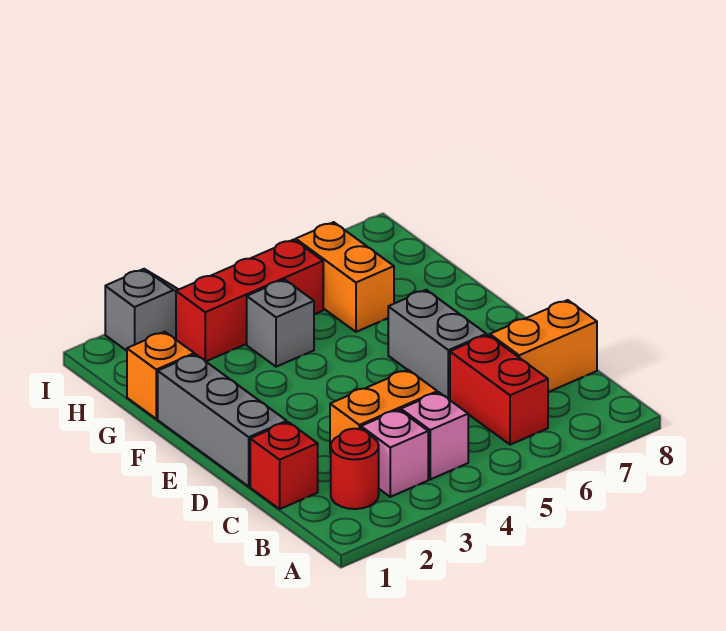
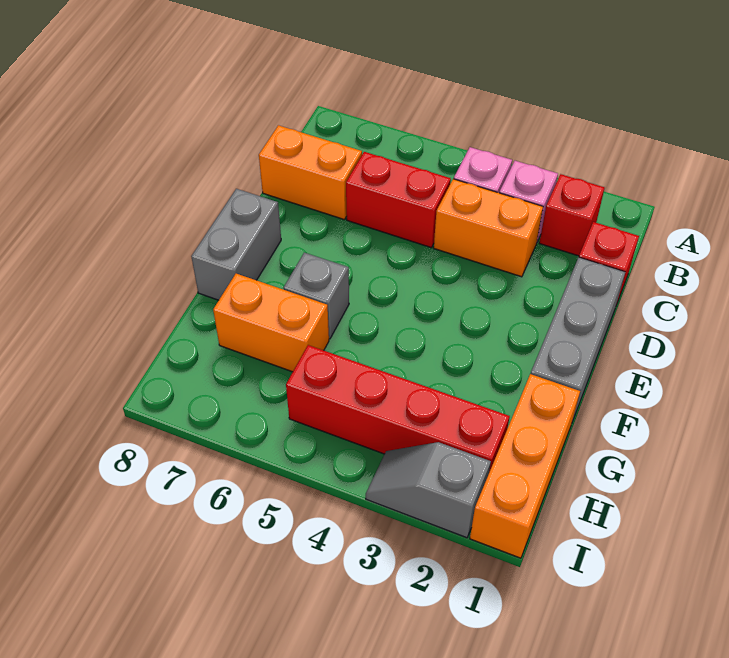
red round brick B2 level 1 -> red brick B2 level 1
red brick B6:C6 level 1 -> red brick C5:C6 level 1
grey brick D6:E6 level 1 -> grey brick E8:F8 level 1
orange brick G1 level 1 -> orange brick G1:I1 level 1
grey brick G4 level 1 -> grey brick F6 level 1
orange brick G6:H6 level 1 -> orange brick G6:G7 level 1
red brick H3:H5 level 1 -> red brick H2:H5 level 1

